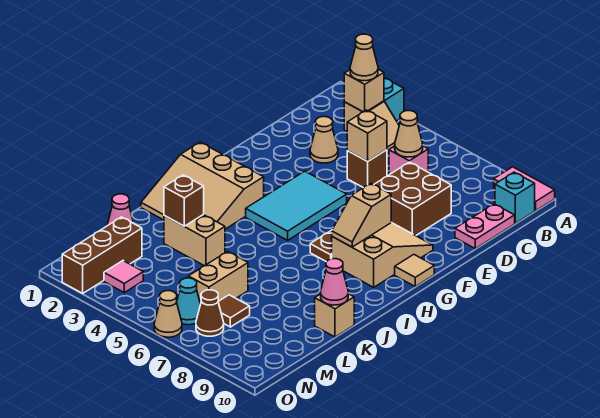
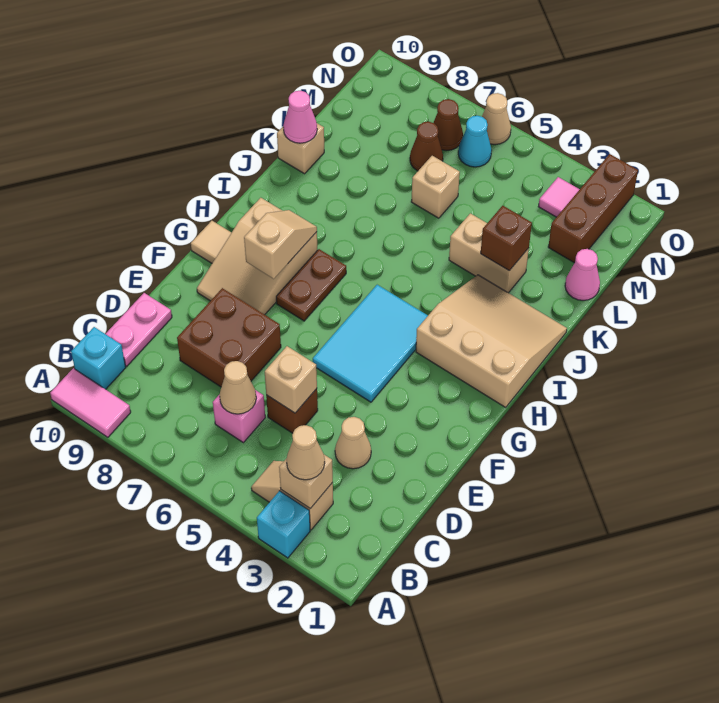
tan brick L6:M6 level 1 -> tan brick L6 level 1
brown tile M7 level 1 -> brown cone M7 level 1

